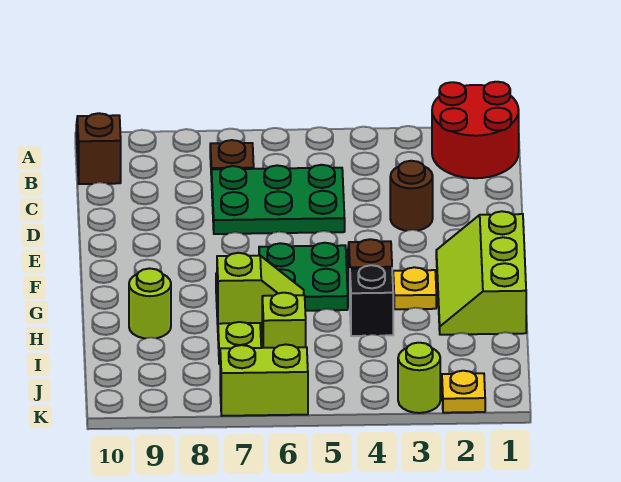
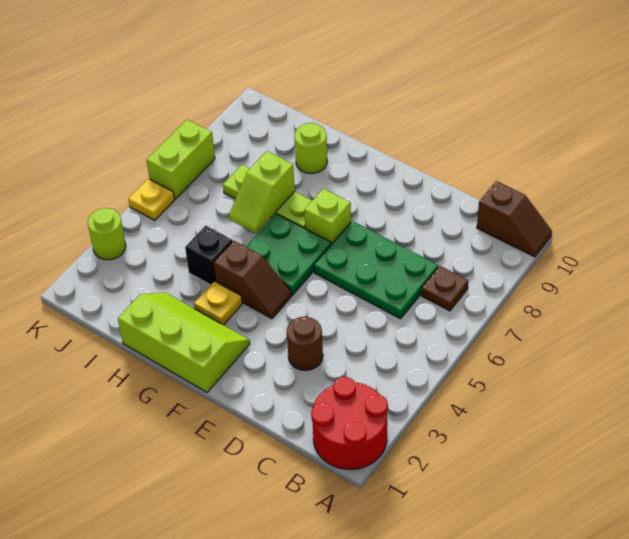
green plate C5:D7 level 1 -> green plate C6:E7 level 1
lime brick I6 level 1 -> lime brick F7 level 1
yellow plate K2 level 1 -> yellow plate K5 level 1

